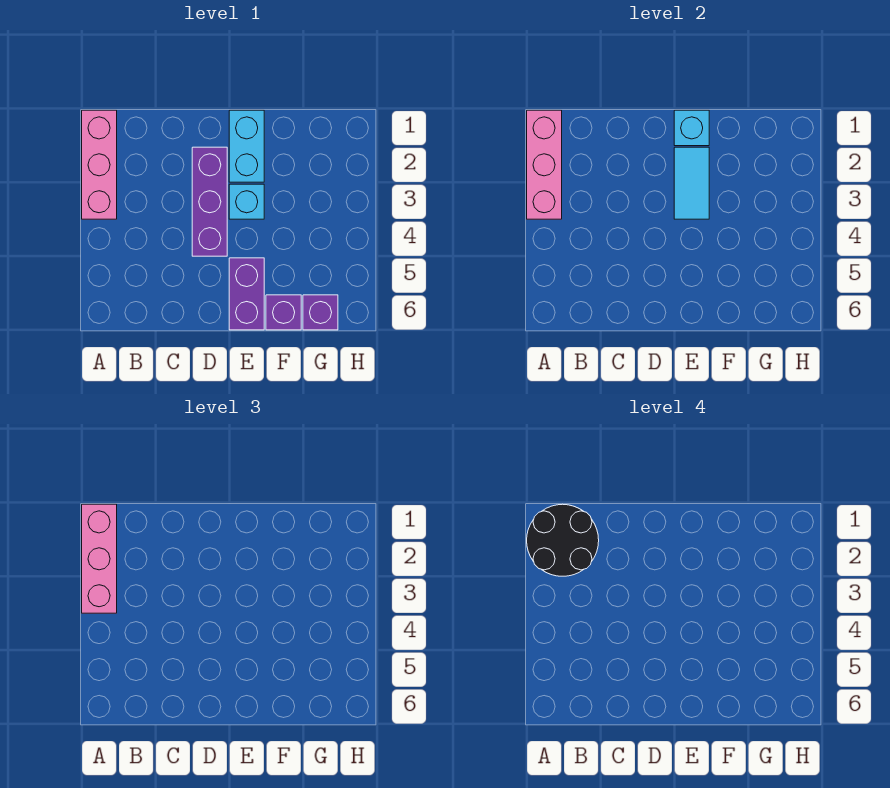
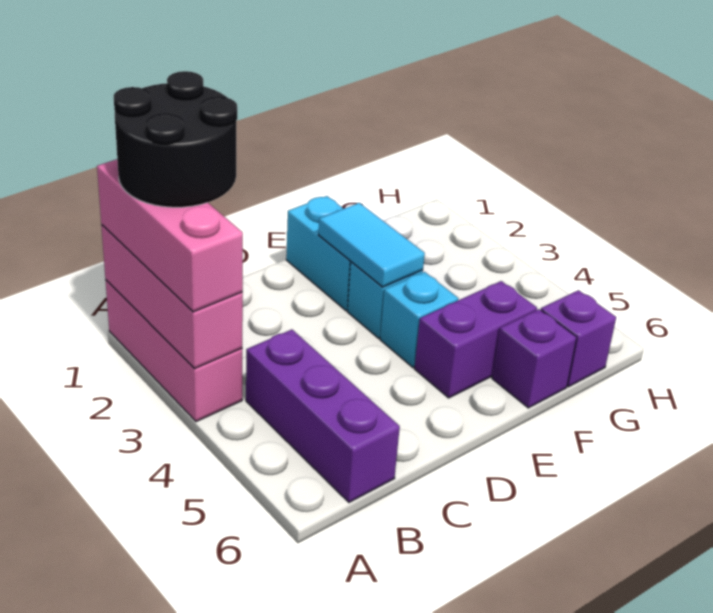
purple brick D2:D4 level 1 -> purple brick B4:B6 level 1
cyan brick E1 level 2 -> cyan brick E4 level 1
purple brick E5:E6 level 1 -> purple brick E5:F5 level 1

